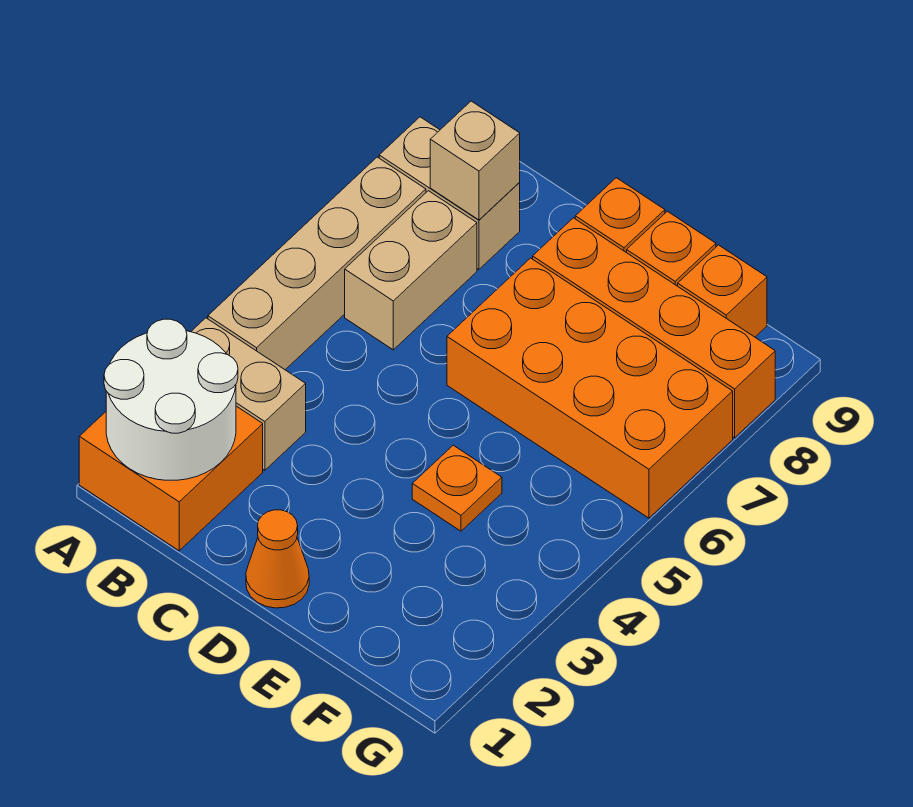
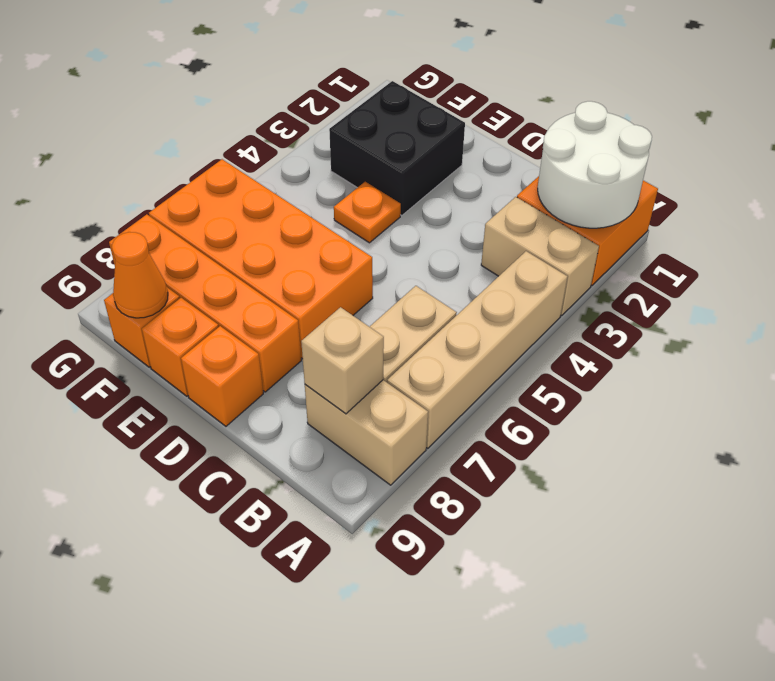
orange cone D1 level 1 -> orange cone F9 level 2
none -> black brick E2:F3 level 1

